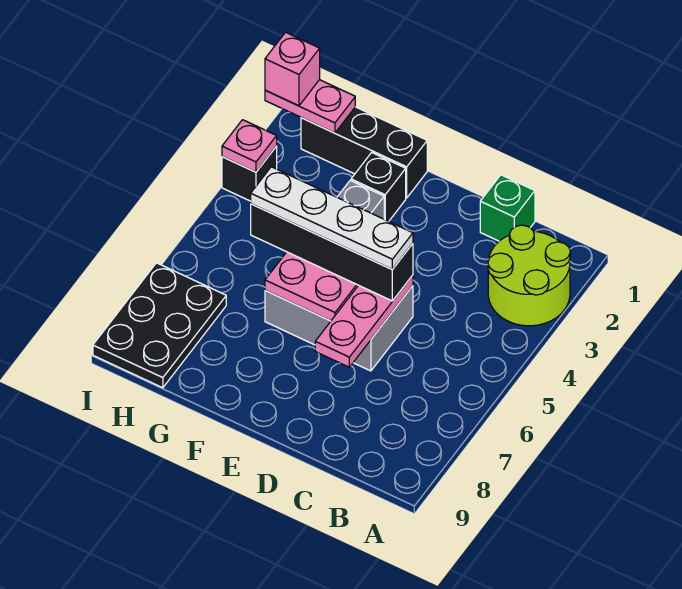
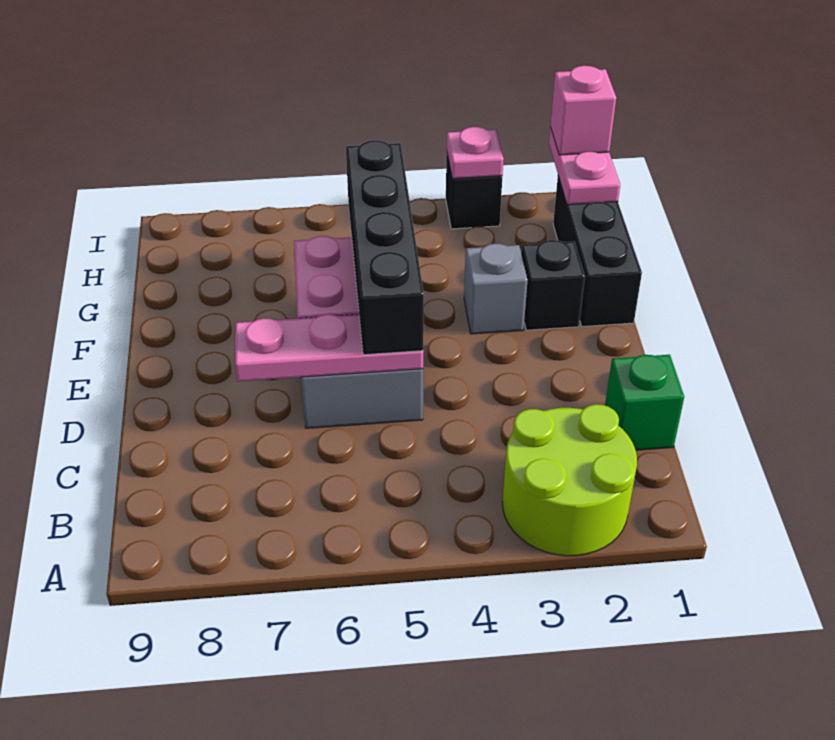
white plate D5:G5 level 4 -> none
black plate H7:I9 level 1 -> none

